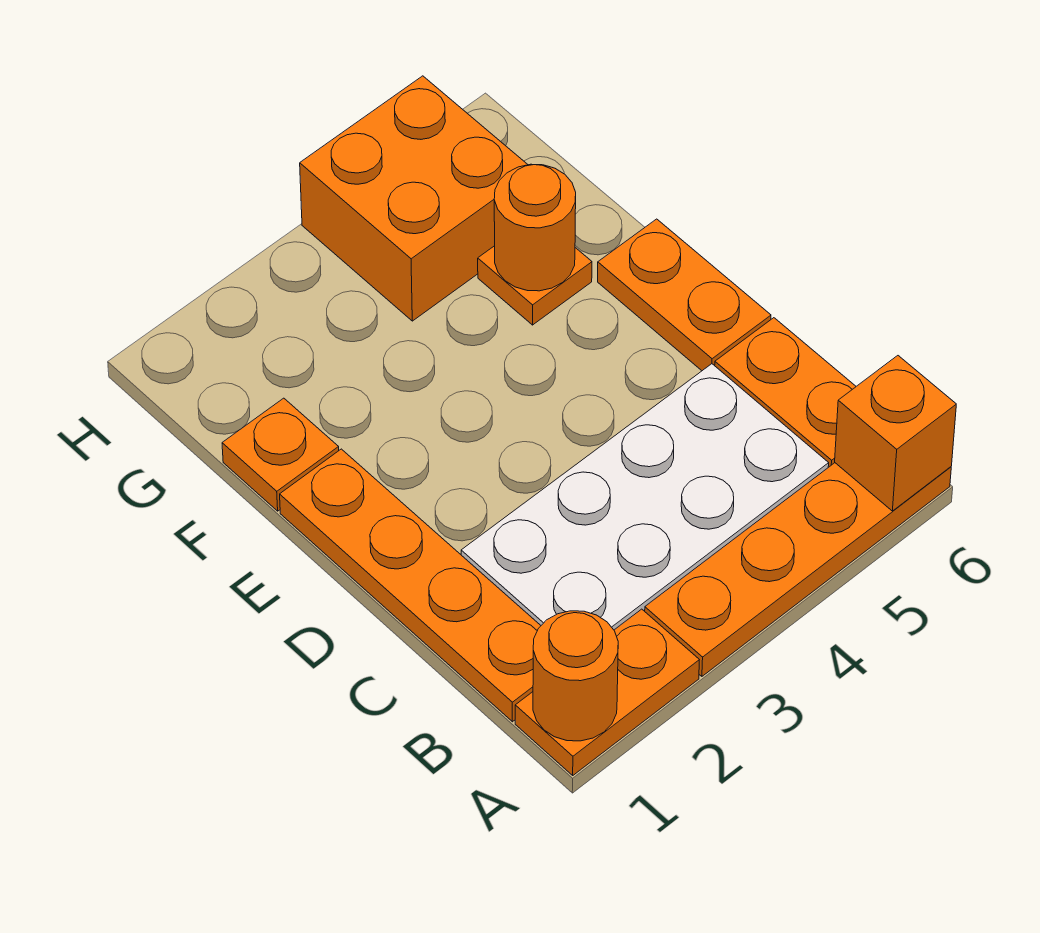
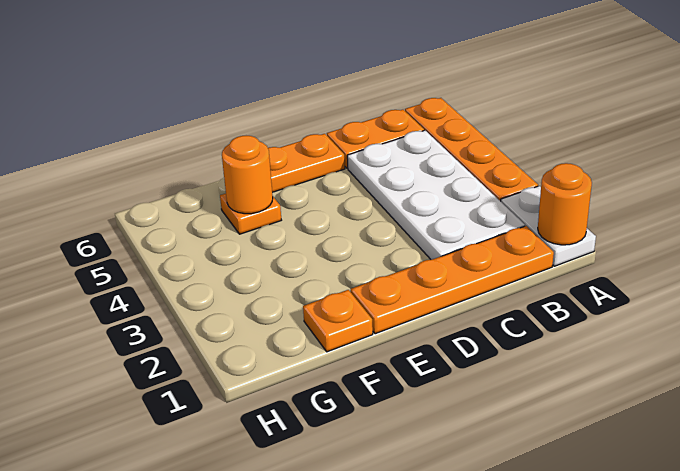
orange plate A1:A2 level 1 -> white plate A1:A2 level 1
orange brick A6 level 2 -> none
orange brick G4:H5 level 1 -> none

